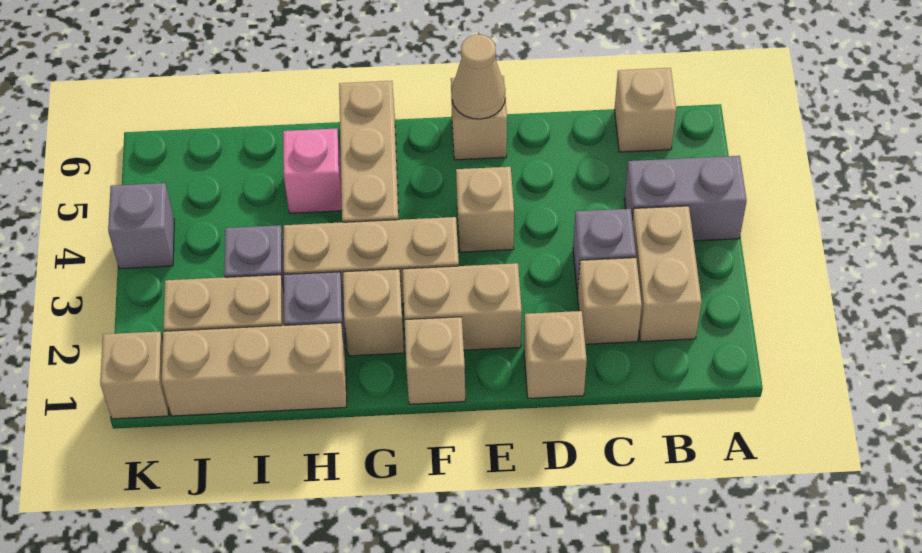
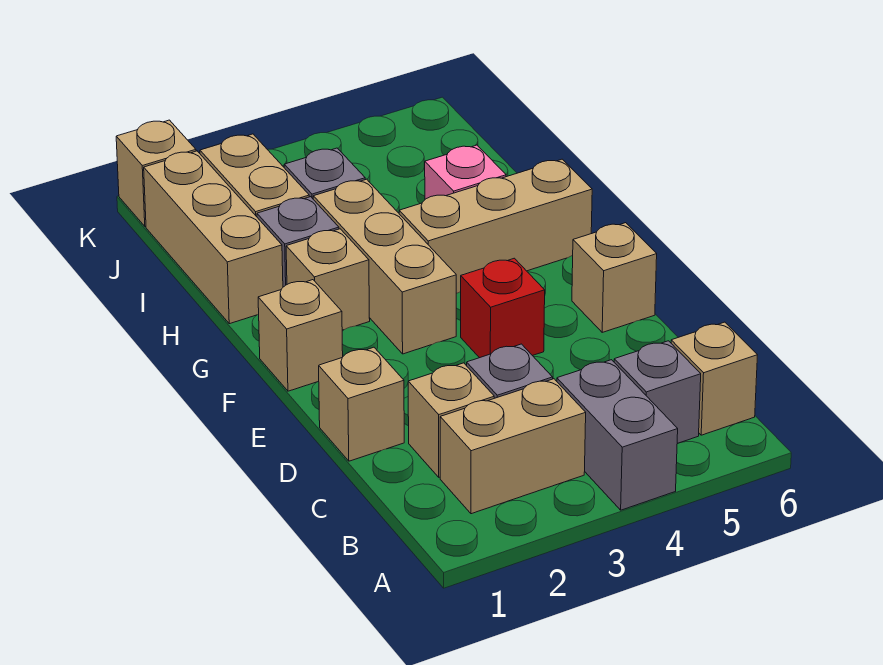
tan brick E2:F2 level 1 -> none
tan brick E4 level 1 -> red brick E4 level 1
tan cone E6 level 2 -> none
grey brick K4 level 1 -> grey brick B5 level 1

